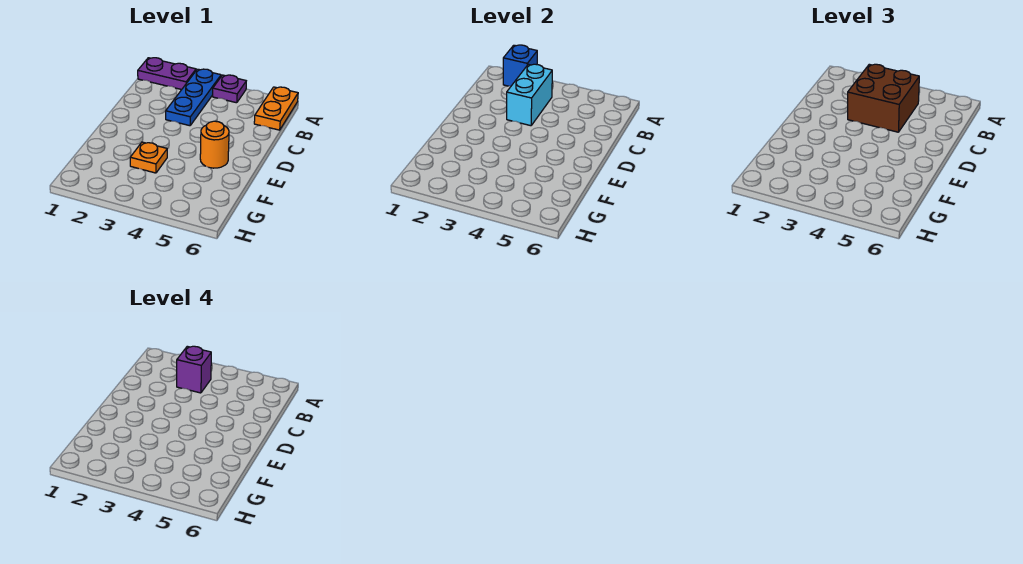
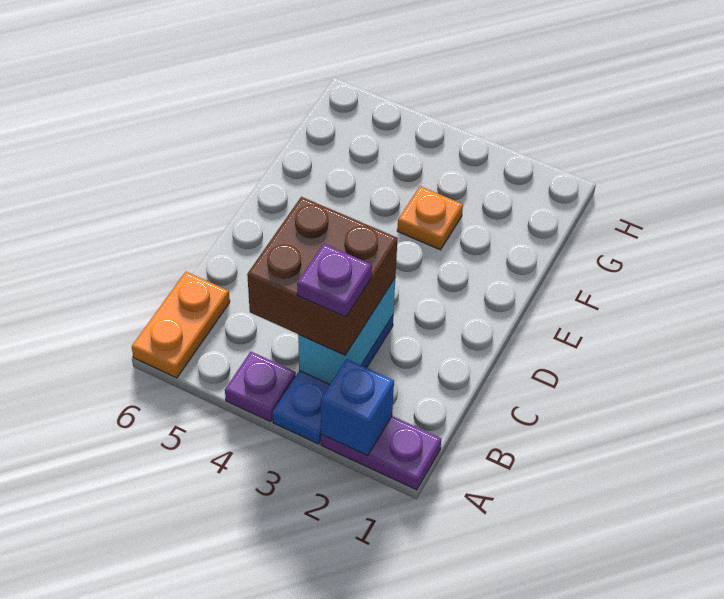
purple brick B3 level 4 -> purple plate B3 level 4
orange round brick E5 level 1 -> none

